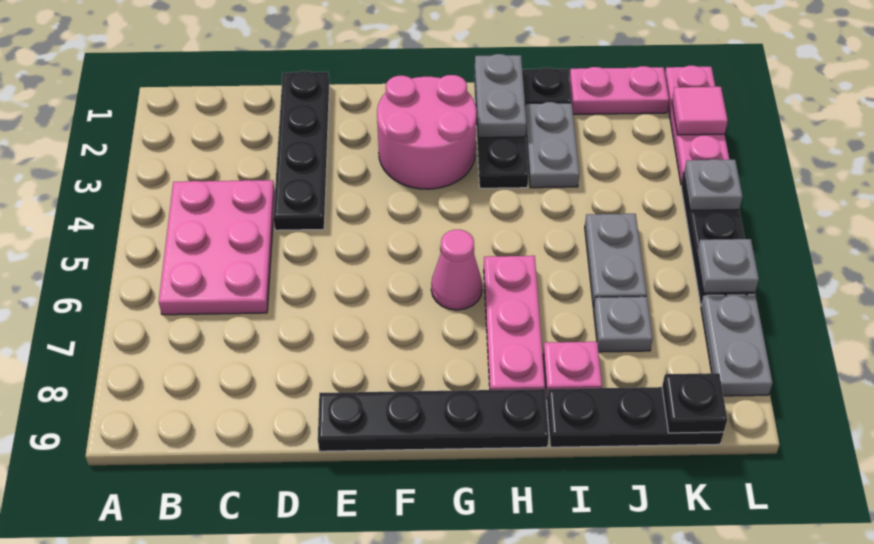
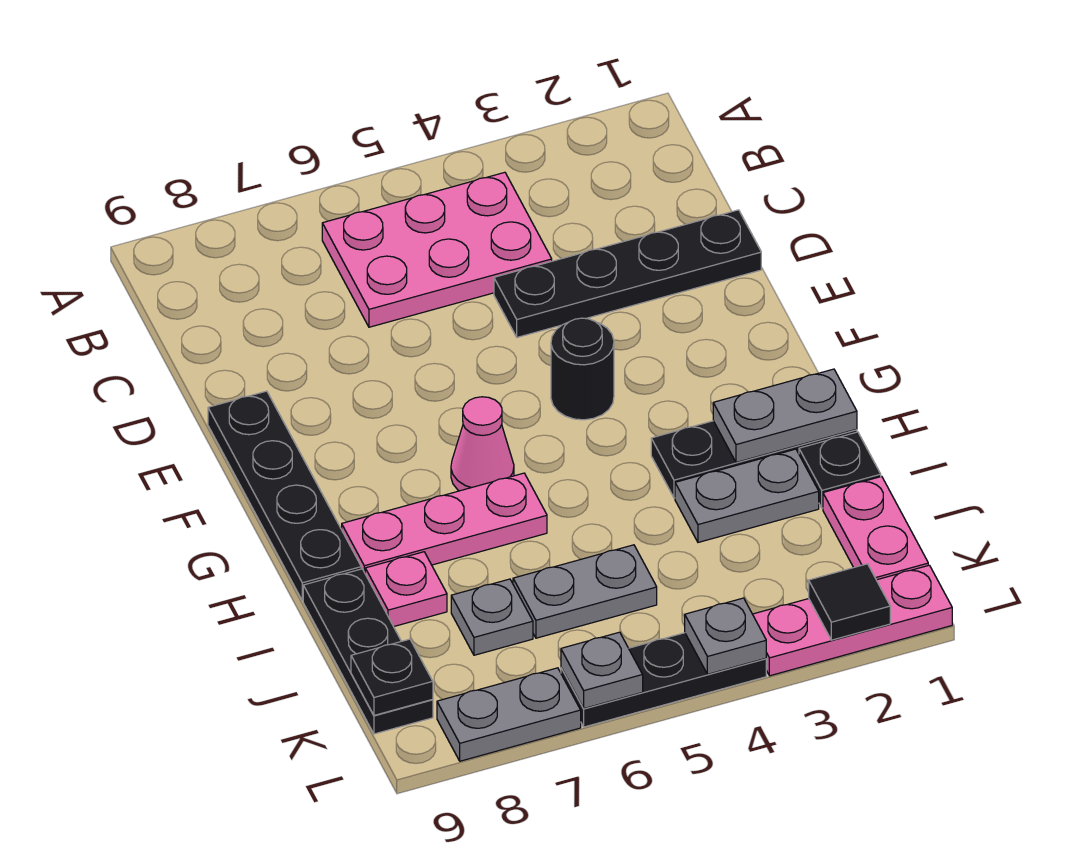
pink round brick F2:G3 level 1 -> none
none -> black round brick F4 level 1
pink tile L2 level 2 -> black tile L2 level 2

